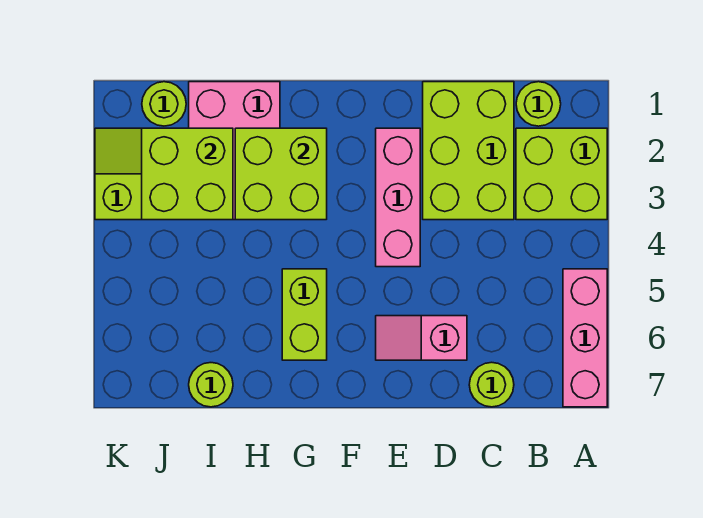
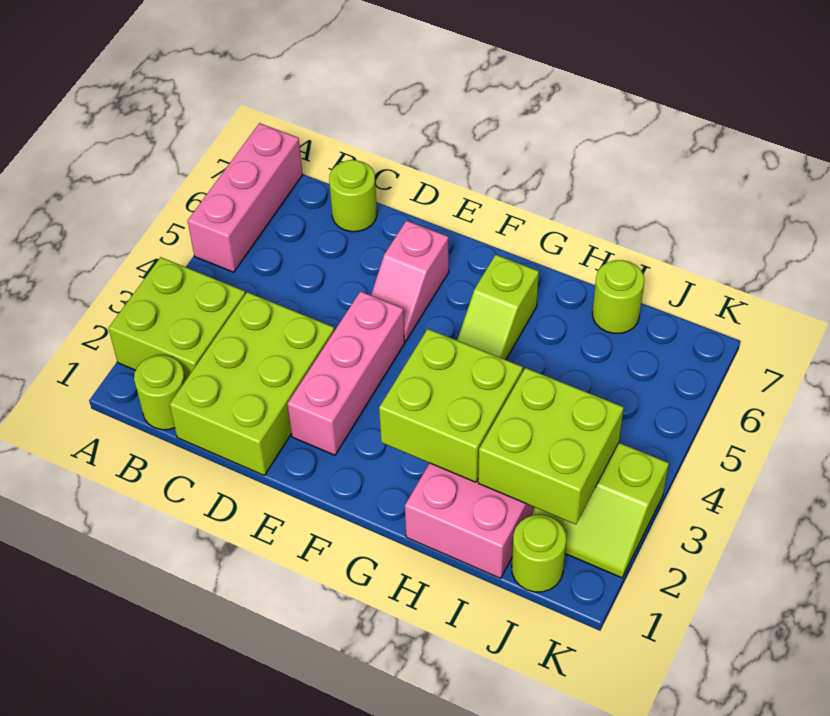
pink slope D6:E6 level 1 top D -> pink slope E5:E6 level 1 top 6
lime brick G5:G6 level 1 -> lime slope G5:G6 level 1 top 6

